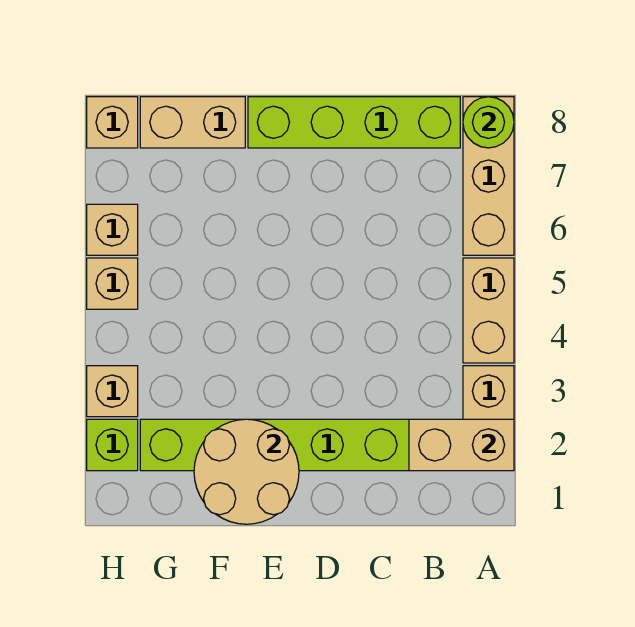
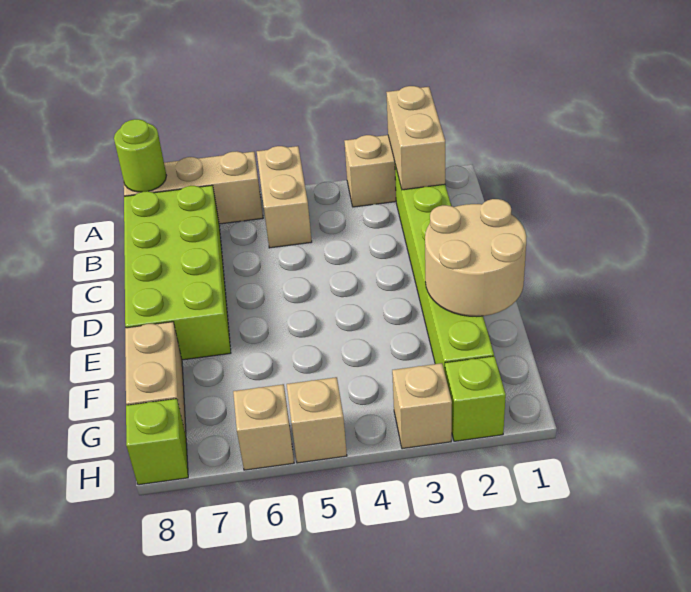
tan brick A4:A5 level 1 -> tan brick A5:B5 level 1
lime brick B8:E8 level 1 -> lime brick B7:E8 level 1
tan brick H8 level 1 -> lime brick H8 level 1

